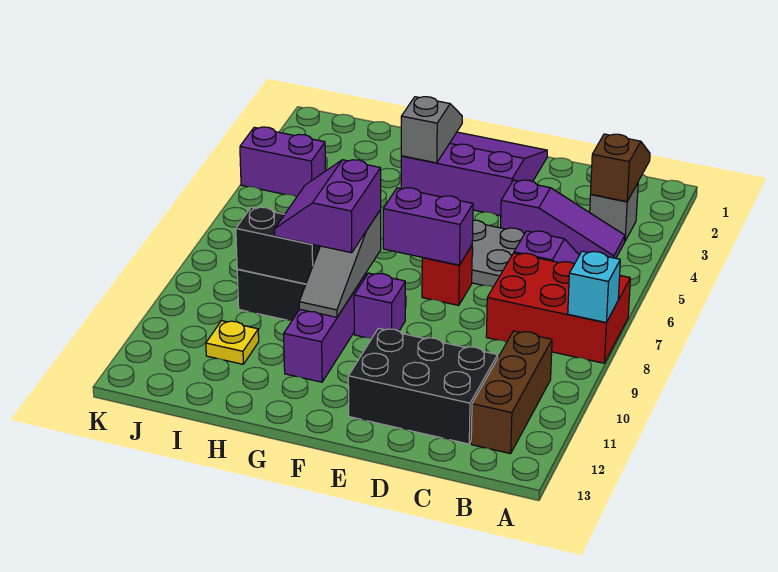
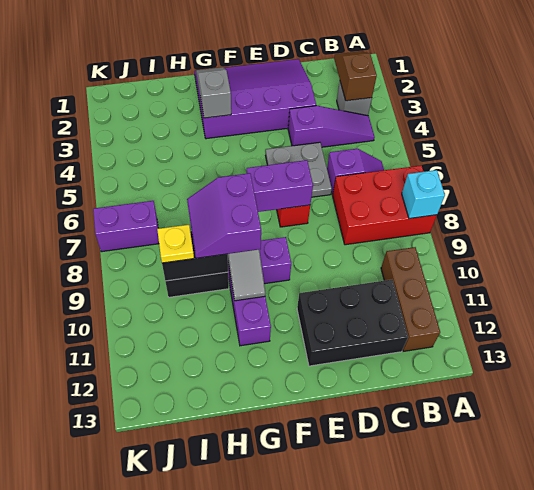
purple slope E1:G3 level 1 top 3 -> purple slope D1:G3 level 1 top 3
yellow plate I11 level 1 -> yellow plate I9 level 3
purple brick J4:K4 level 1 -> purple brick J7:K7 level 1

